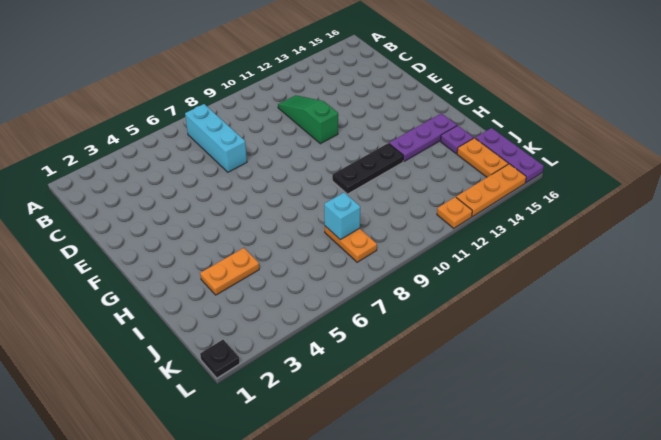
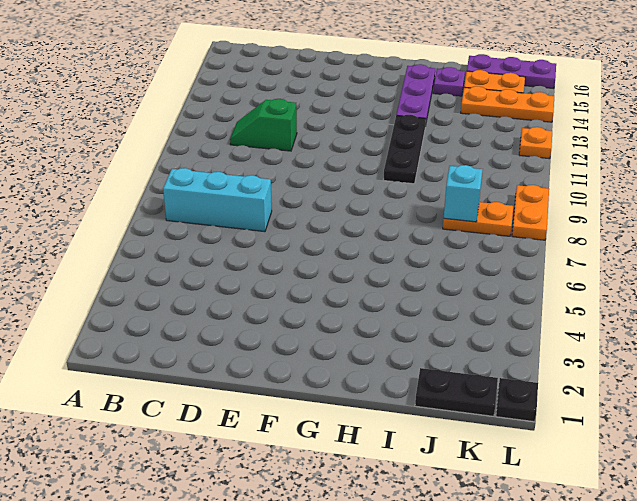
green slope C11:E11 level 1 top E -> green slope C11:D11 level 1 top D
orange plate I3:I4 level 1 -> orange plate L8:L9 level 1
none -> black plate J1:K1 level 1
orange plate L13:L15 level 1 -> orange plate J14:L14 level 1

